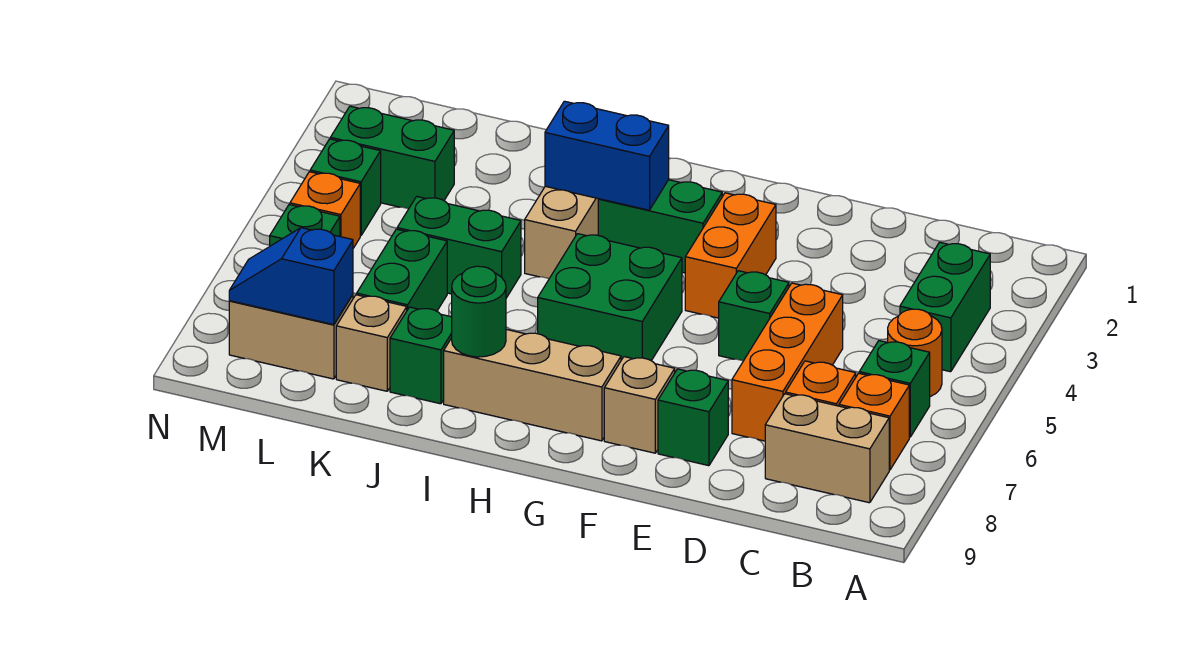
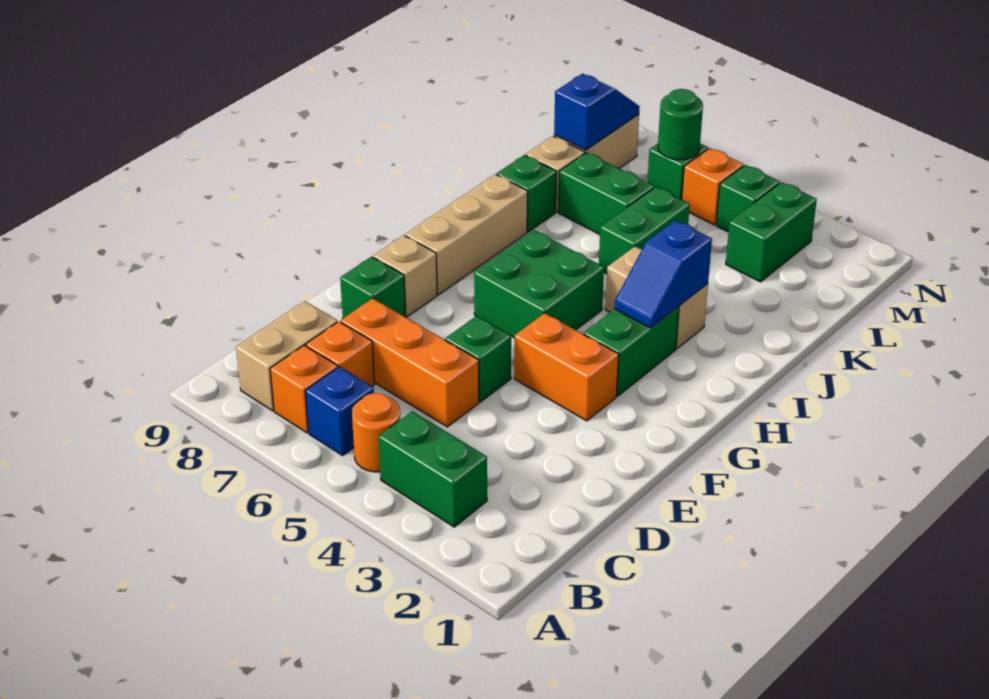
green brick B6 level 1 -> blue brick B6 level 1
blue brick H3:I3 level 2 -> blue slope H3:I3 level 2 top I
green round brick I8 level 2 -> green round brick M6 level 2

